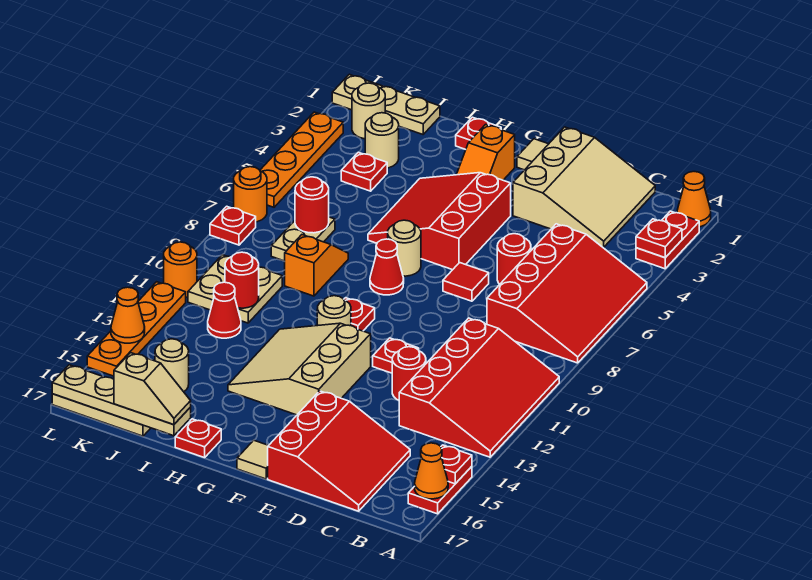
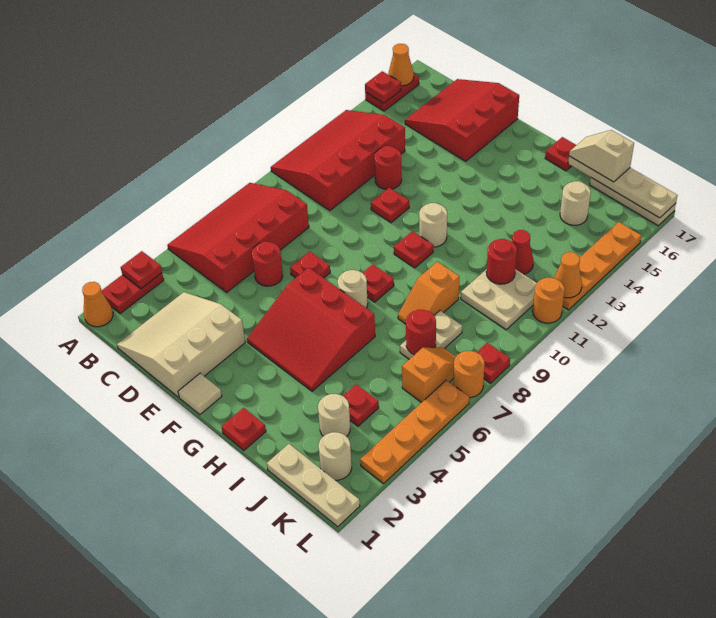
red tile E7 level 1 -> red plate E7 level 1
red slope F4:H6 level 1 top F -> red slope F4:H6 level 1 top 6
tan slope F12:H14 level 1 top F -> none
tan tile F17 level 1 -> none
orange slope G2:G3 level 1 top 2 -> orange slope K6:K7 level 1 top 6
red cone G8 level 1 -> red plate G8 level 1
orange cone L14 level 2 -> orange cone L12 level 2

